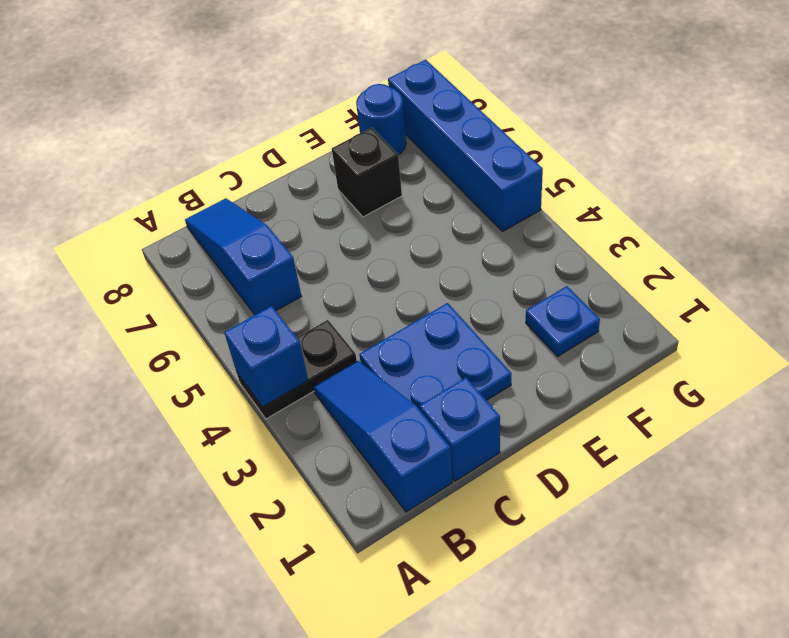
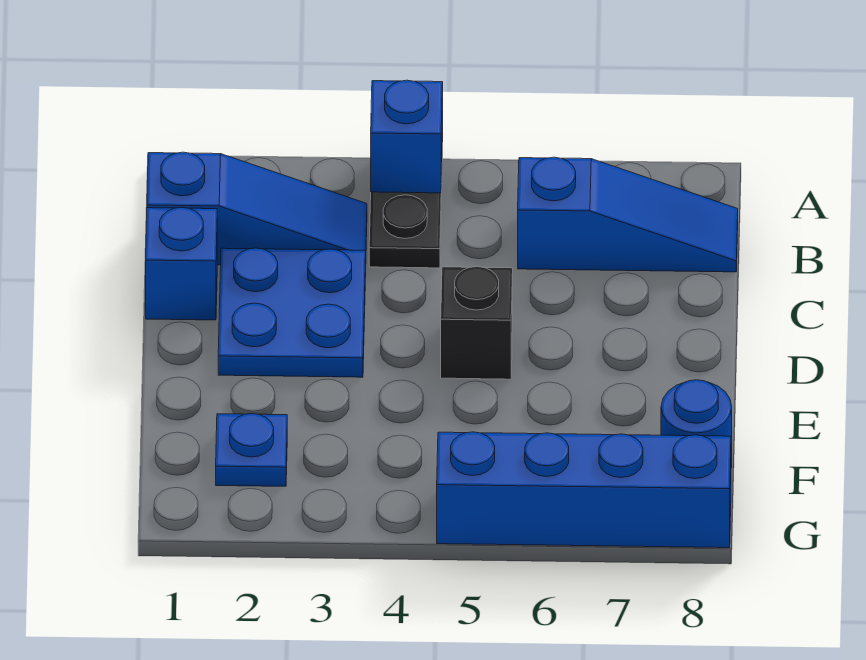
black brick E7 level 1 -> black brick D5 level 1

